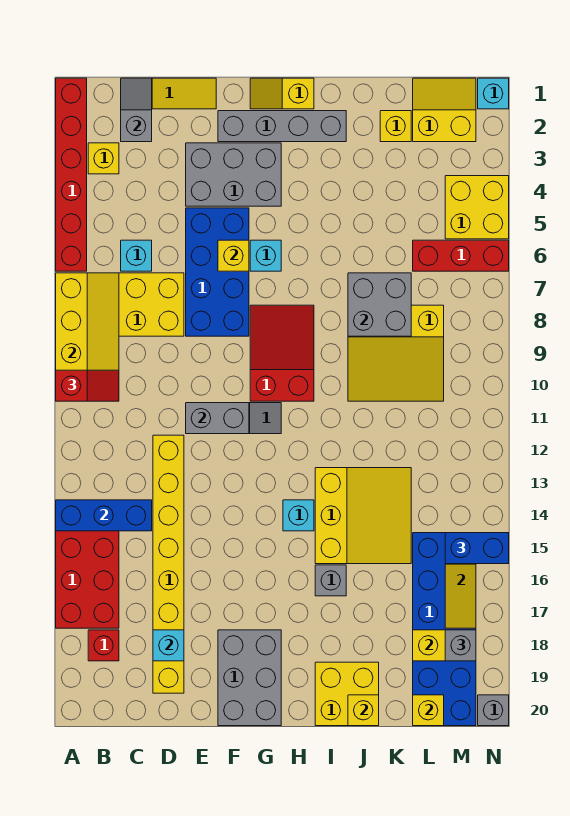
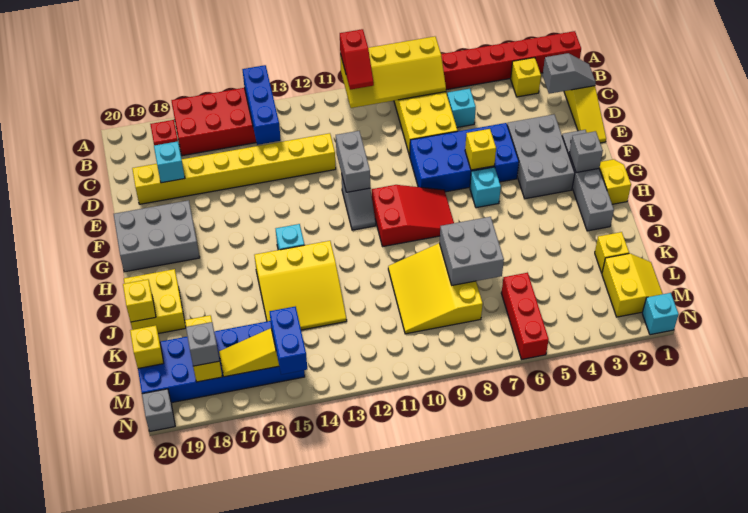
grey brick I16 level 1 -> grey brick G2 level 2
yellow brick M4:N5 level 1 -> none

